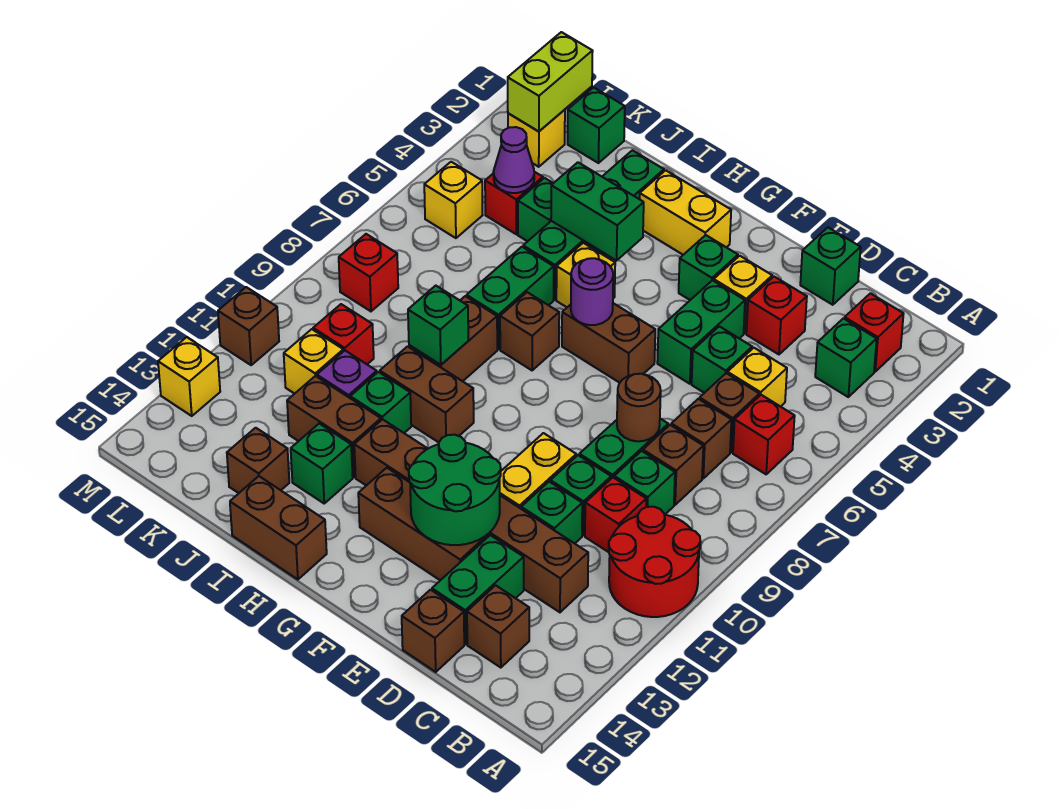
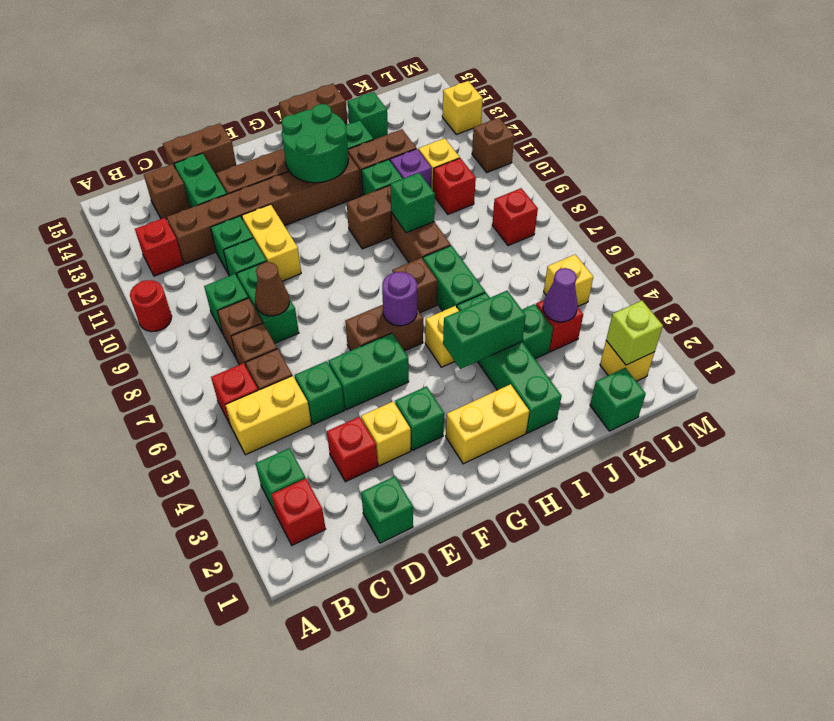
red round brick A10:B11 level 1 -> red round brick A10 level 1
yellow brick C5 level 1 -> yellow brick B5:C5 level 1
red brick C10 level 1 -> red brick B12 level 1
brown round brick D8 level 2 -> brown cone D8 level 2
brown brick D15 level 1 -> brown brick D15:E15 level 1
green brick E4:E5 level 1 -> green brick E5:F5 level 1
green round brick E12:F13 level 2 -> green round brick G12:H13 level 2
brown brick J14 level 1 -> green brick J14 level 1
lime brick L1:L2 level 2 -> lime brick L2 level 2

